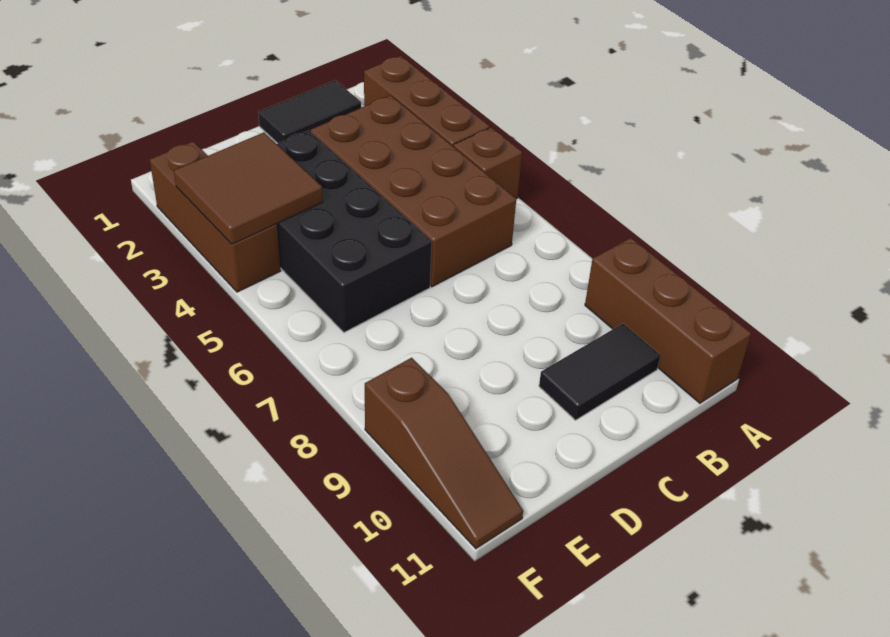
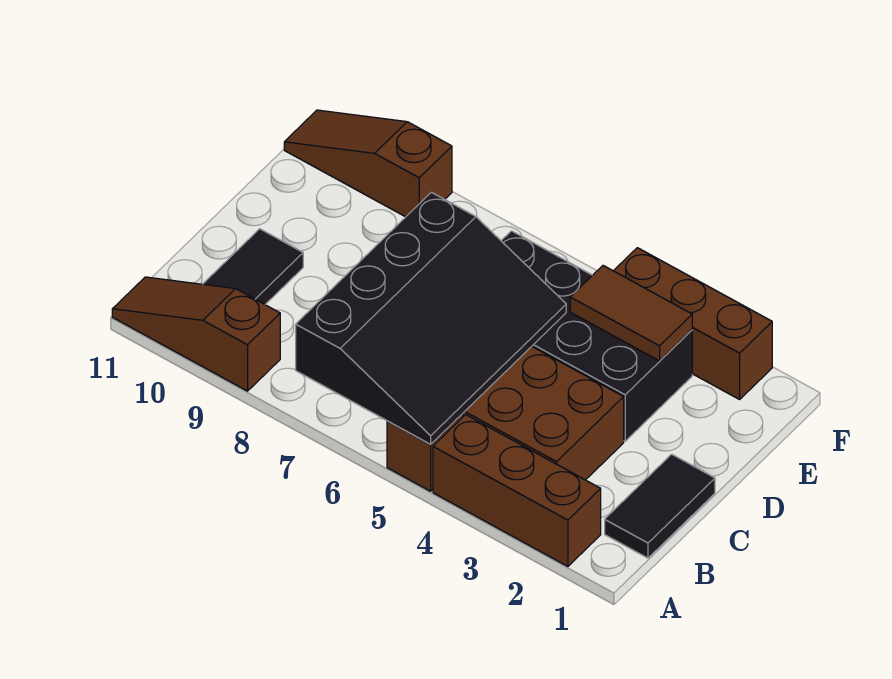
none -> black slope A5:D7 level 2 top 7
brown brick A9:A11 level 1 -> brown slope A9:A11 level 1 top 9
brown tile E3:F4 level 2 -> brown tile E3:E4 level 2

